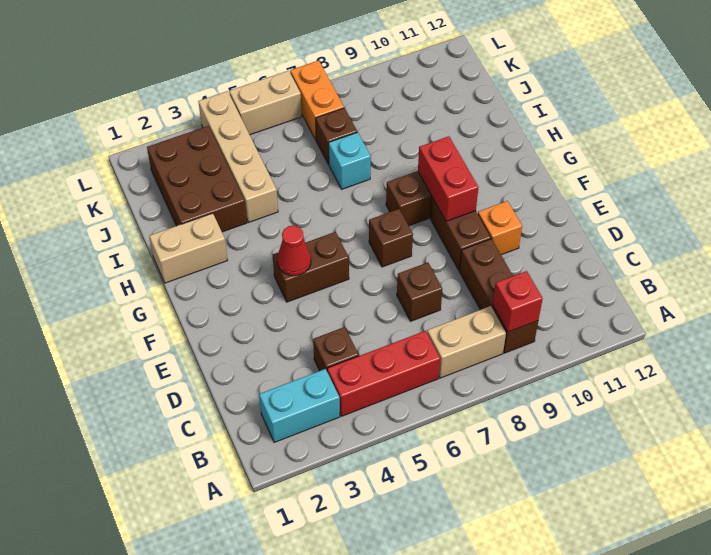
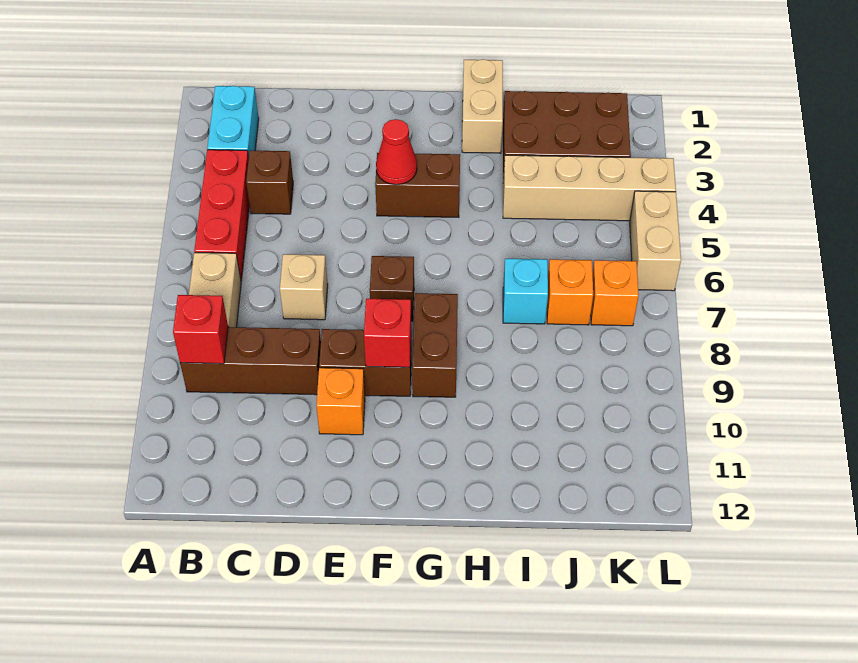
brown brick D7 level 1 -> tan brick D7 level 1
brown brick F4:F5 level 1 -> brown brick F4:G4 level 1
red brick F9:G9 level 2 -> red brick F9 level 2
brown brick J7 level 1 -> orange brick J7 level 1
orange brick K7:L7 level 1 -> orange brick K7 level 1

